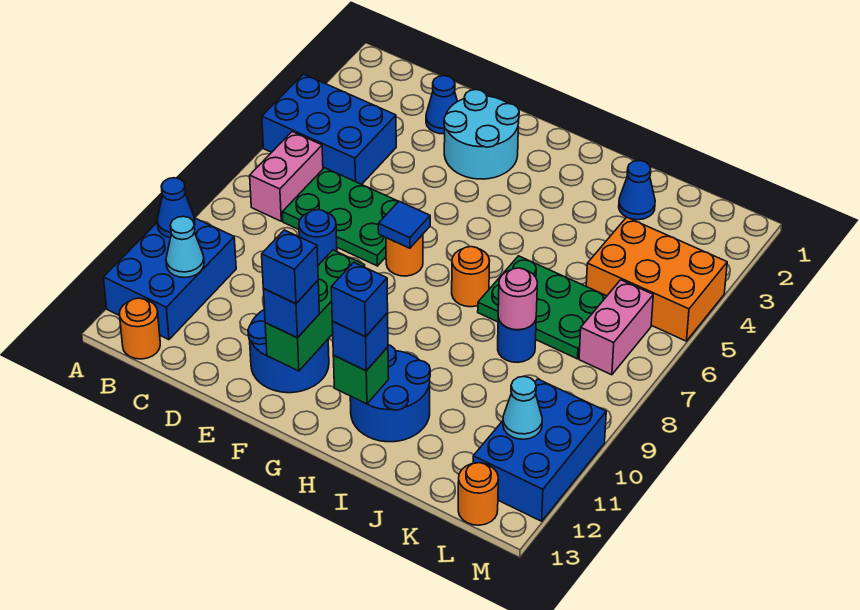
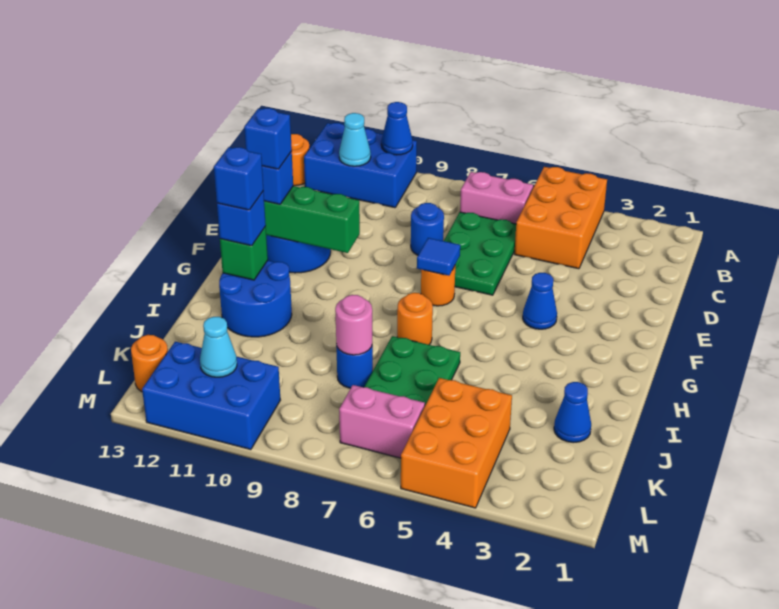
blue brick A4:C5 level 1 -> orange brick A4:C5 level 1
blue cone D2 level 1 -> blue cone F4 level 1
cyan round brick E2:F3 level 1 -> none

